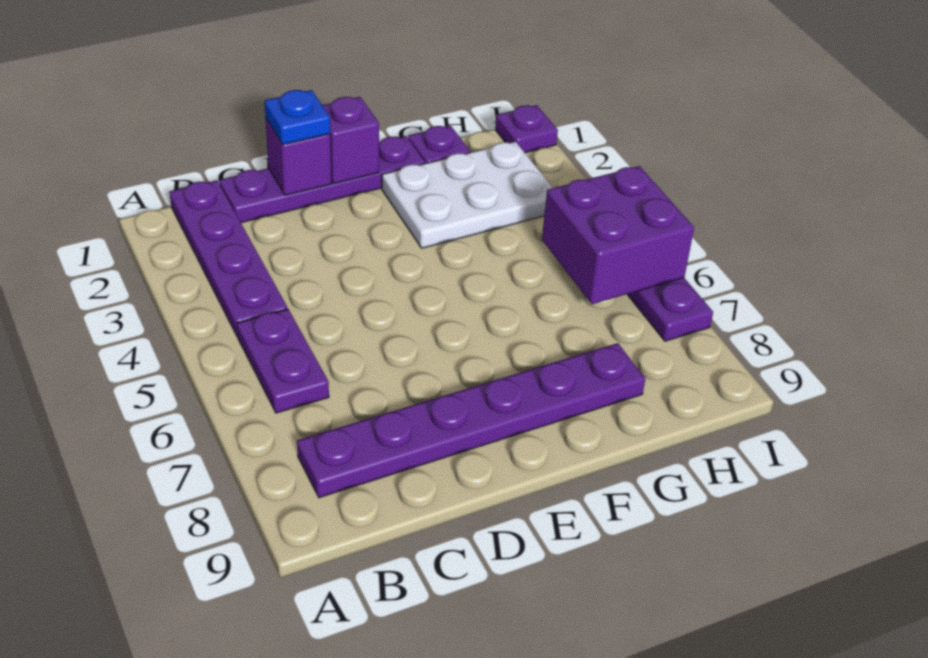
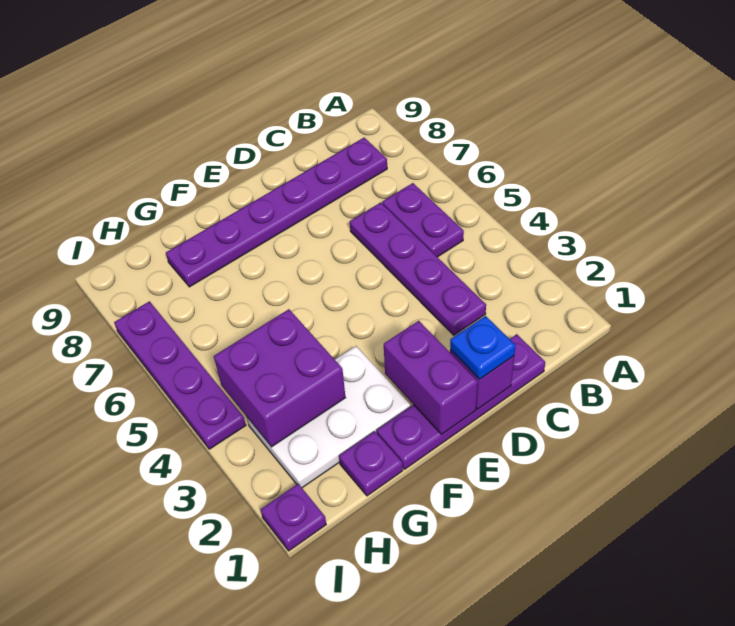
purple plate B1:B4 level 1 -> purple plate C3:C6 level 1
purple brick E1 level 2 -> purple brick E1:E2 level 2
purple brick H5:I6 level 2 -> purple brick G3:H4 level 2

